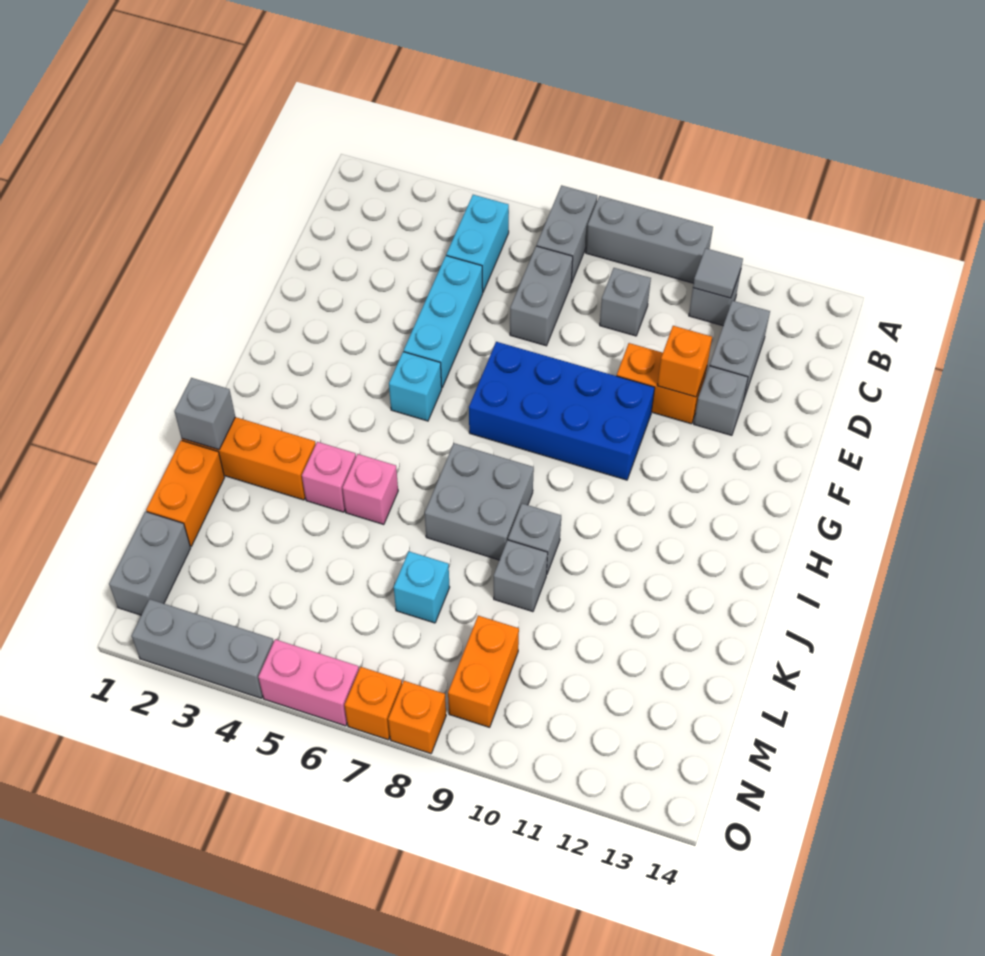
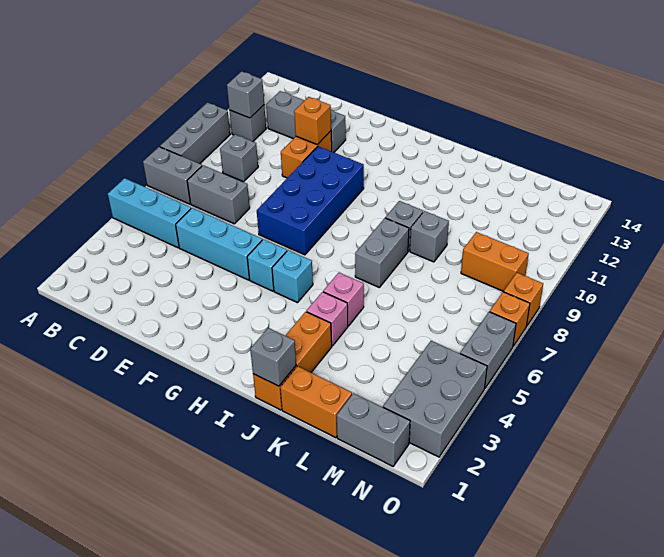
cyan brick B5:C5 level 1 -> cyan brick A5:C5 level 1
grey tile B11 level 2 -> grey brick B11 level 2
grey brick I7:J8 level 1 -> grey brick J7:J8 level 1
cyan brick L7 level 1 -> cyan brick H5 level 1
grey brick O2:O4 level 1 -> grey brick N2:O4 level 1
pink brick O5:O6 level 1 -> grey brick O5:O6 level 1

